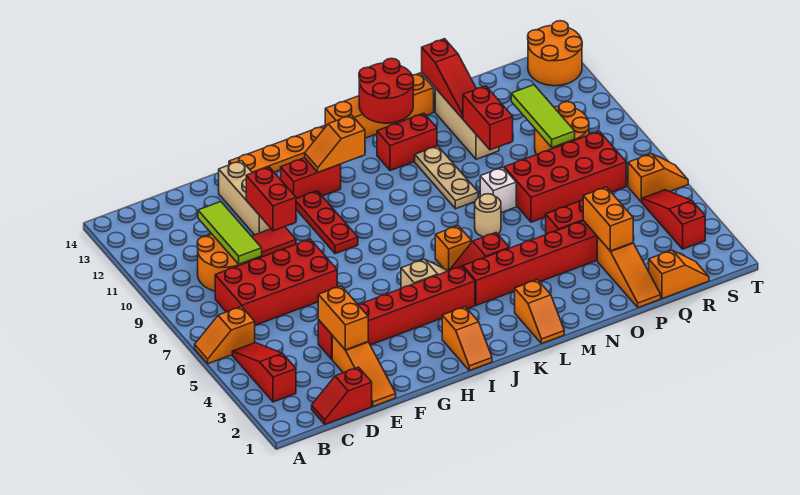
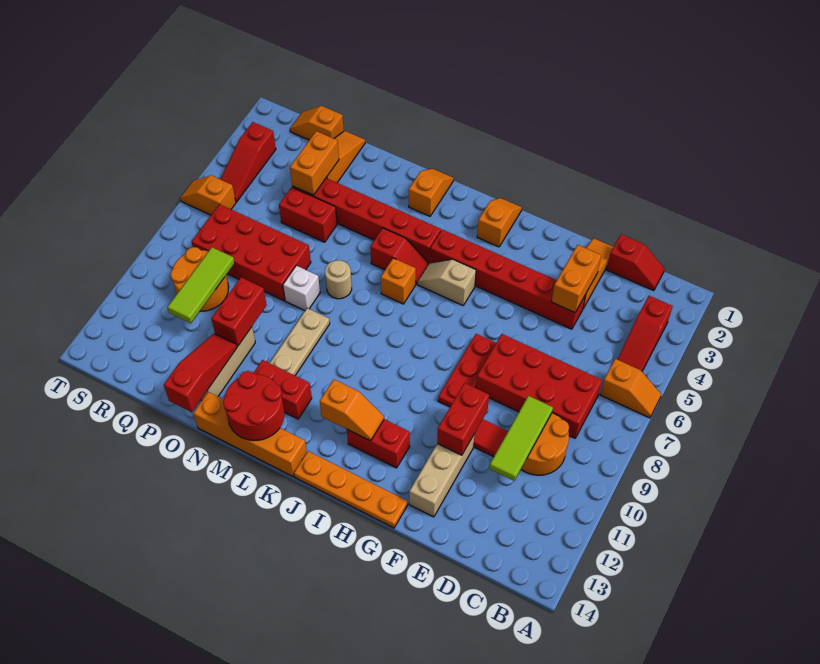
red plate H9:H11 level 1 -> red plate G7:G9 level 1
orange round brick S13:T14 level 1 -> none

